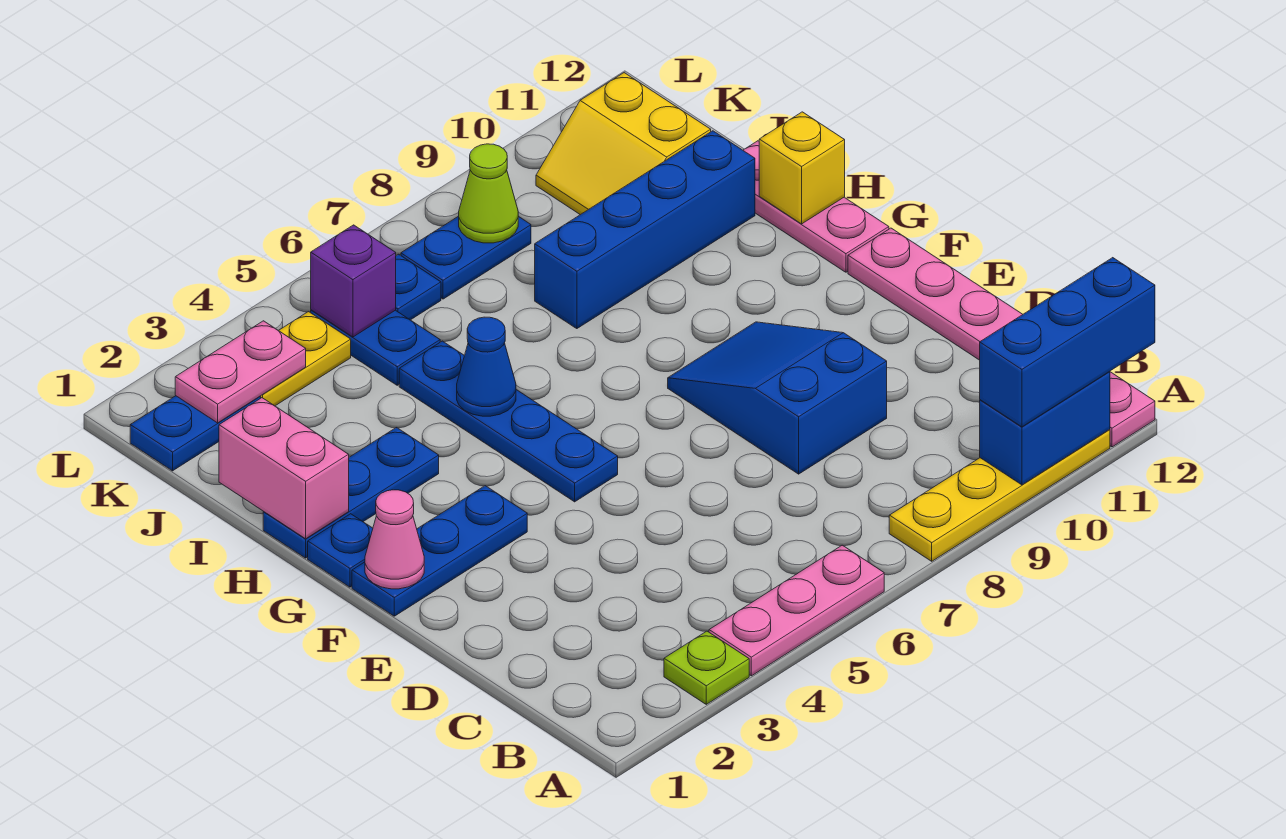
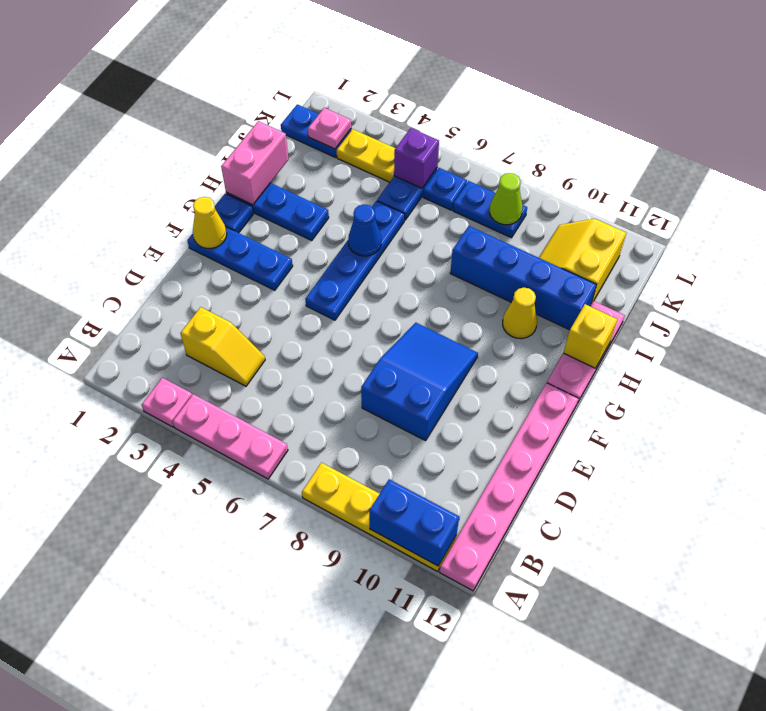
lime plate A3 level 1 -> pink plate A3 level 1
blue brick A10:A12 level 3 -> none
none -> yellow slope C3:C4 level 1 top 3
pink cone F1 level 2 -> yellow cone F1 level 2
none -> yellow cone H10 level 1
pink plate K2:K3 level 2 -> pink plate K2 level 2

